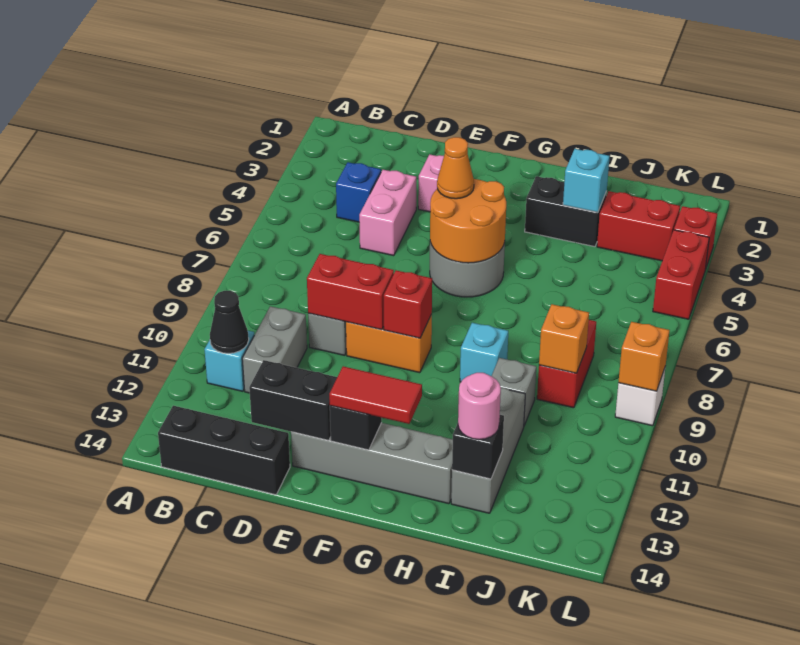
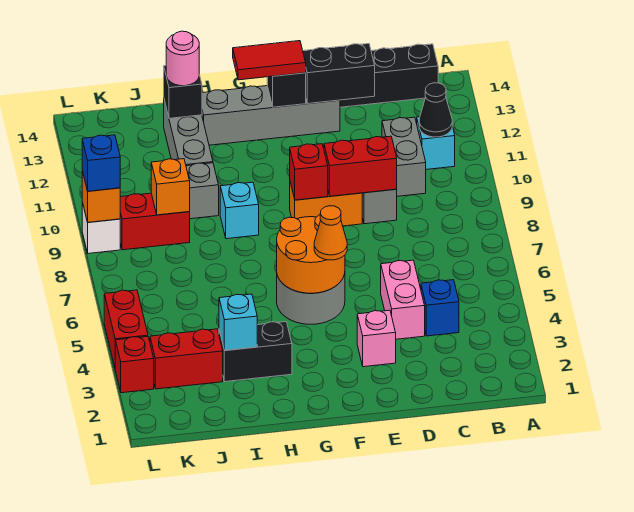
red brick J8:J9 level 1 -> red brick J9:K9 level 1
none -> blue brick L9 level 3

